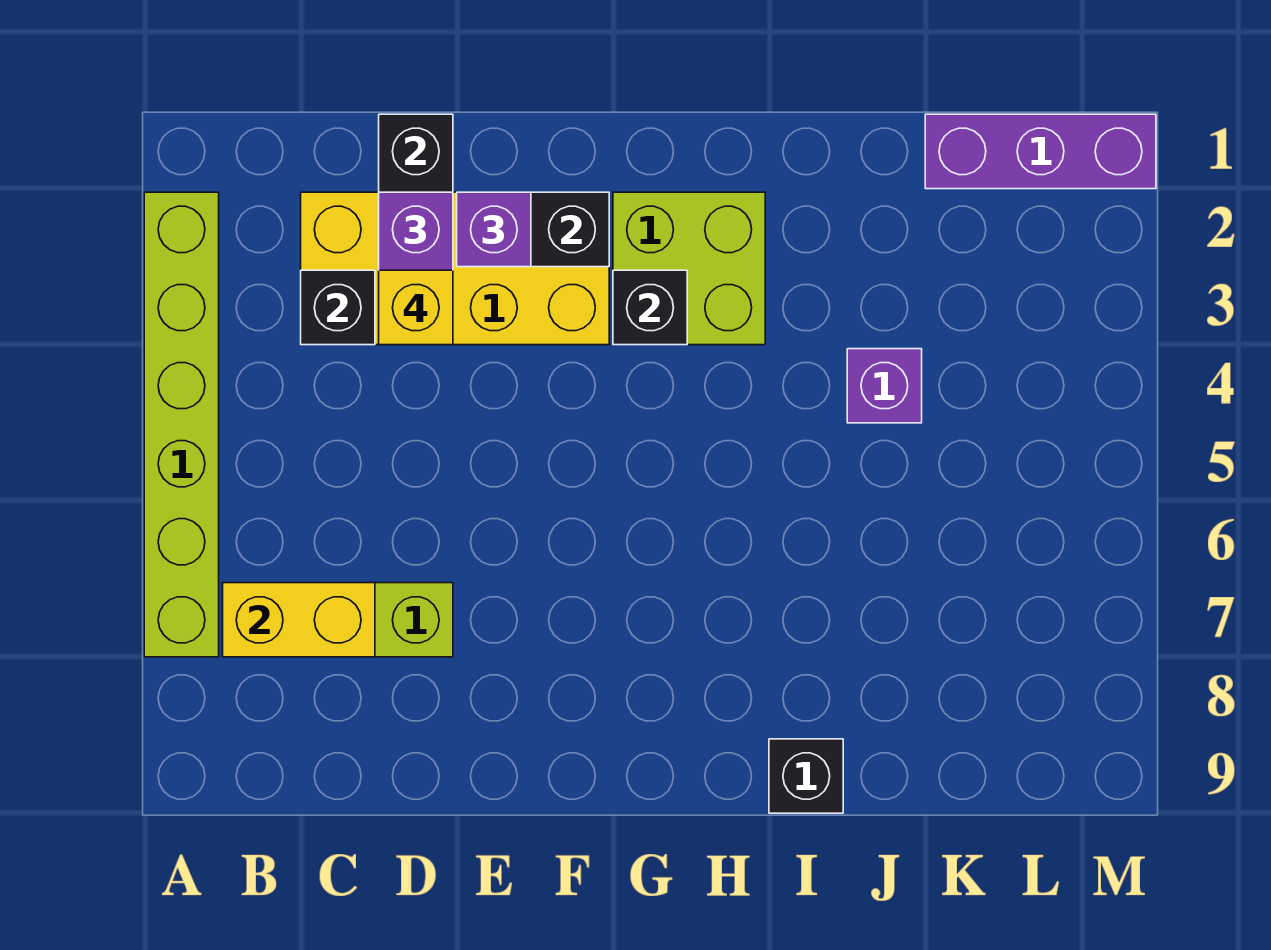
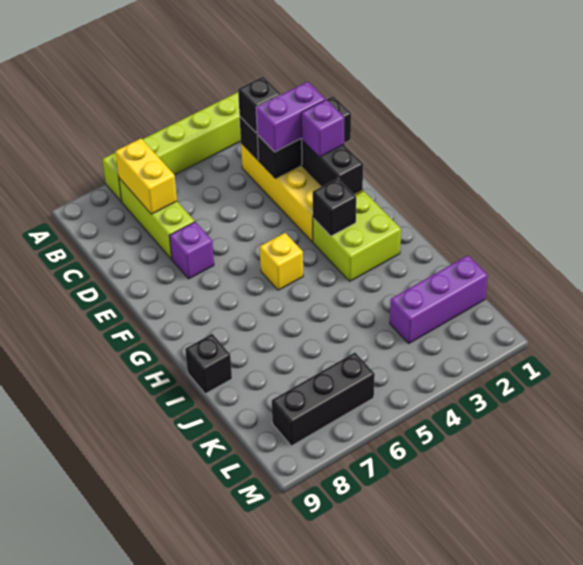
none -> black brick C3 level 3
yellow brick D3 level 4 -> yellow brick G5 level 1
purple brick J4 level 1 -> purple brick E7 level 1
purple brick K1:M1 level 1 -> purple brick K1:K3 level 1
none -> black brick L6:L8 level 1

